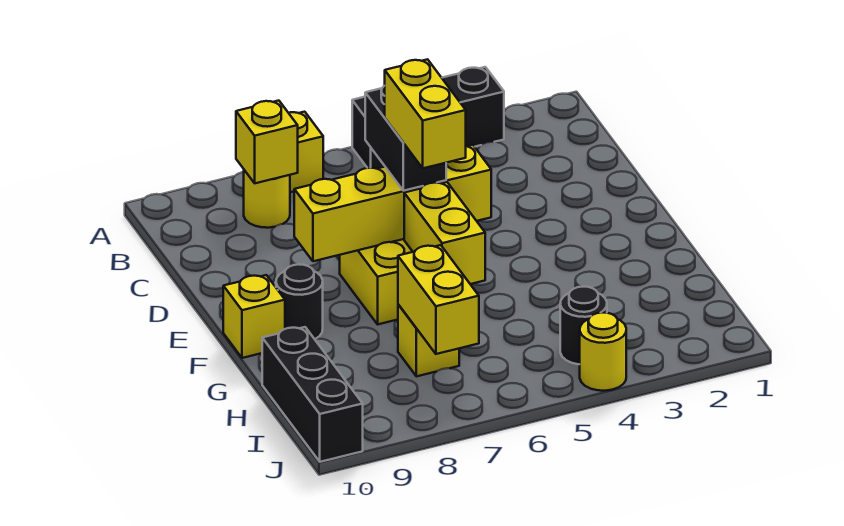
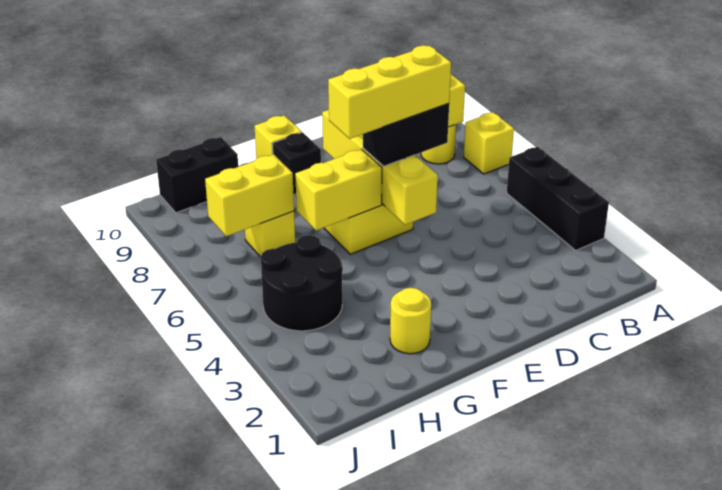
yellow brick E6:F6 level 4 -> yellow brick D6:F6 level 4
black round brick F9 level 1 -> black brick F9 level 1
black brick H10:J10 level 1 -> black brick H10:I10 level 1
black round brick I4 level 1 -> black round brick H4:I5 level 1
yellow round brick J4 level 1 -> yellow round brick G2 level 1

